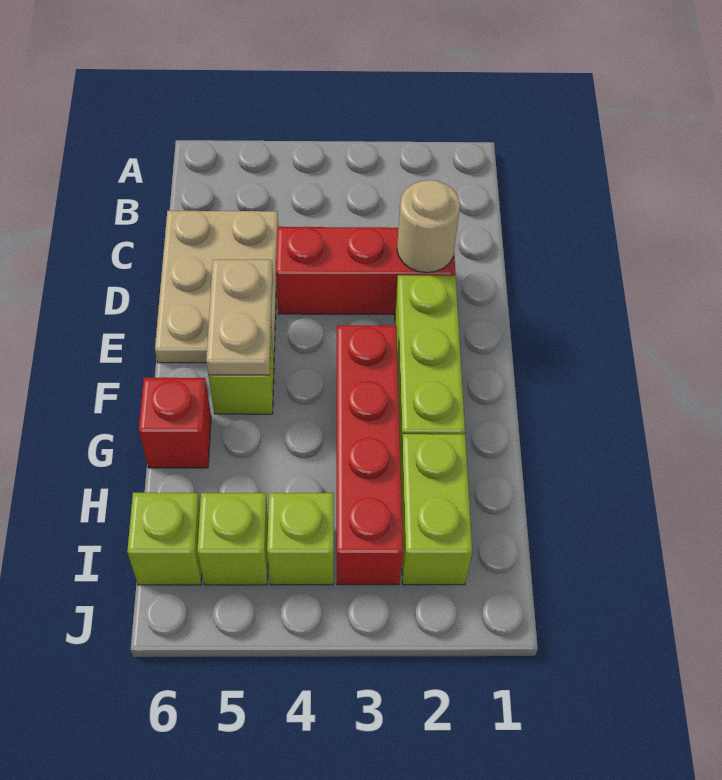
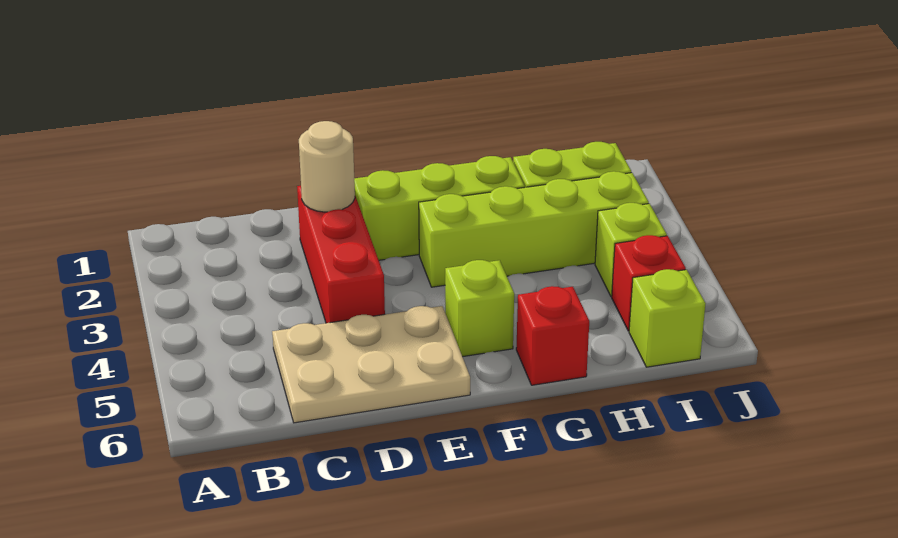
tan plate E5:F5 level 2 -> none
red brick F3:I3 level 1 -> lime brick F3:I3 level 1
lime brick I5 level 1 -> red brick I5 level 1

